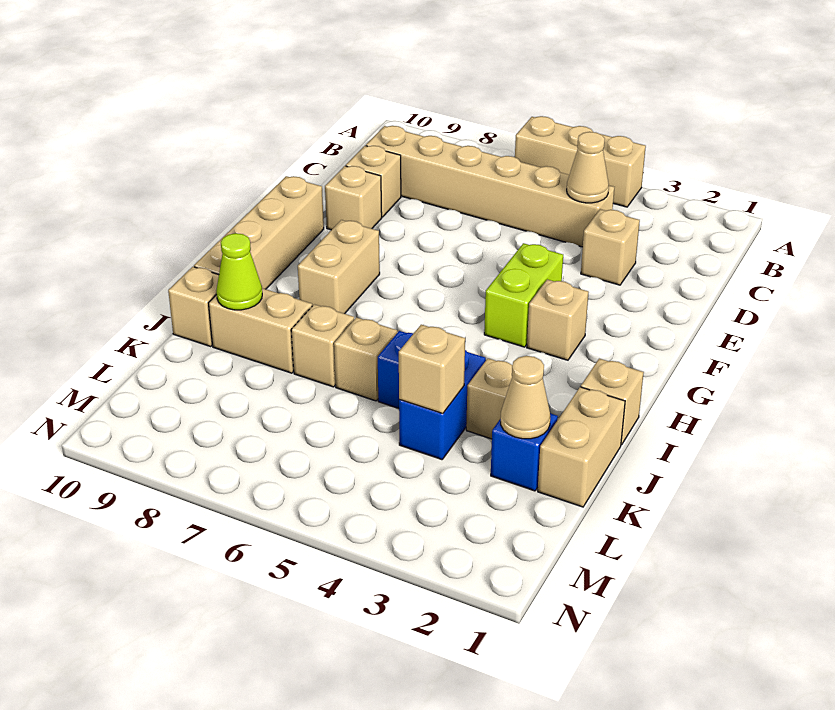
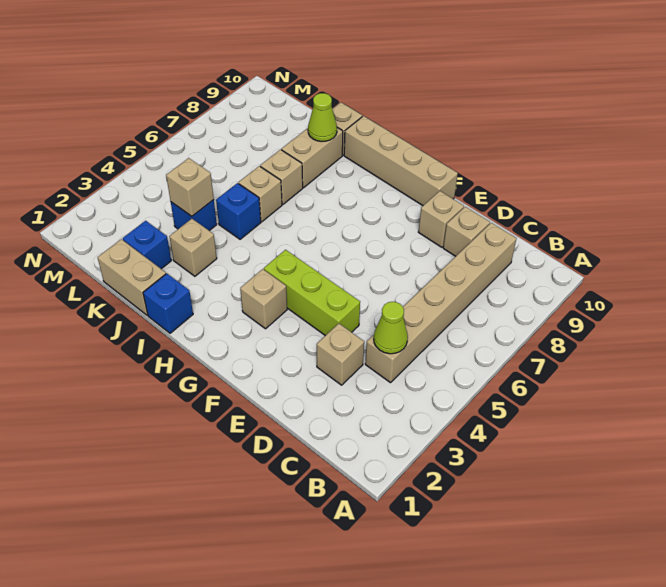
tan brick A4:A6 level 1 -> none
tan cone C4 level 2 -> lime cone C4 level 2
lime brick F4:G4 level 1 -> lime brick E4:G4 level 1
tan brick G8:H8 level 1 -> none
tan brick I1 level 1 -> blue brick I1 level 1
blue brick J4:K4 level 1 -> blue brick K4 level 1
tan cone K2 level 2 -> none

